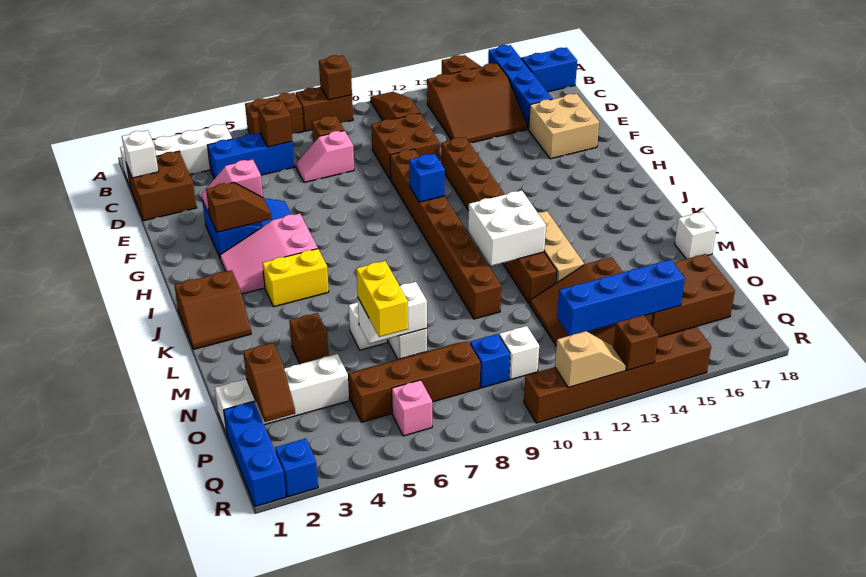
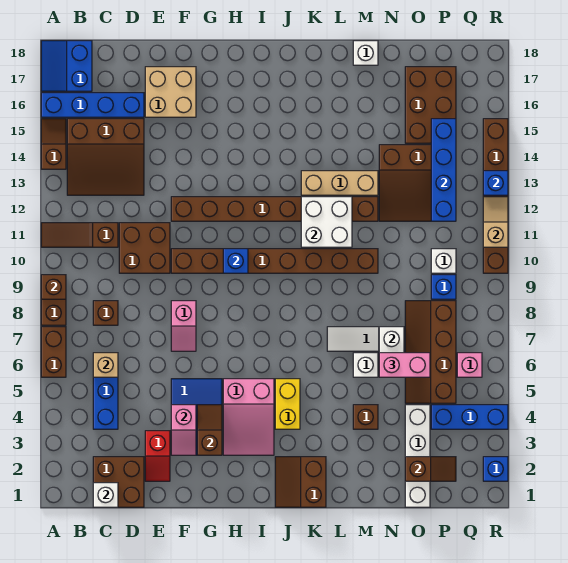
white brick B1:B4 level 1 -> none
brown slope B13:D15 level 1 top B -> brown slope B13:D15 level 1 top 15
brown brick C6 level 2 -> tan brick C6 level 2
pink slope D7:D8 level 1 top 8 -> pink slope F7:F8 level 1 top 8
none -> red slope E2:E3 level 1 top 3
brown slope J1:K2 level 1 top J -> brown slope J1:K2 level 1 top K
yellow brick N6:O6 level 3 -> pink brick N6:O6 level 3
blue brick P1:R1 level 1 -> blue brick P4:R4 level 1
brown brick R13 level 2 -> blue brick R13 level 2

